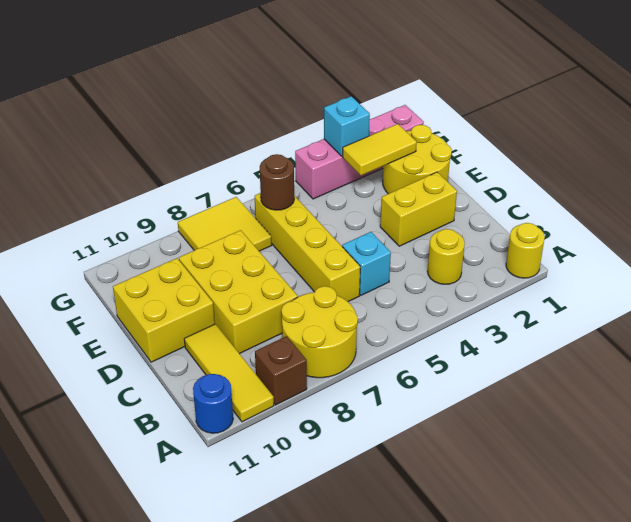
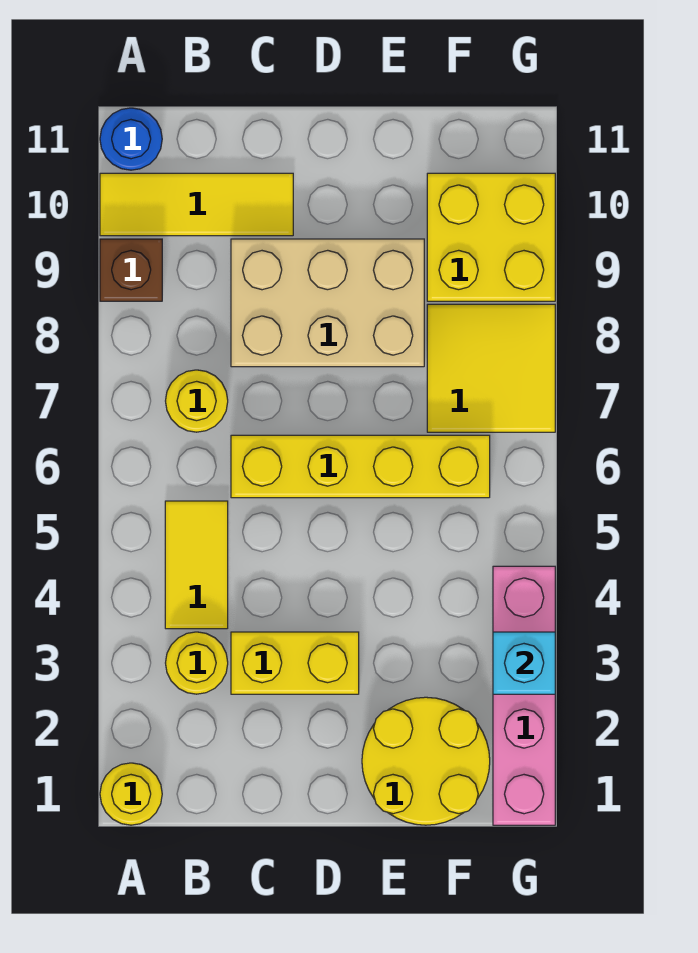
yellow round brick A7:B8 level 1 -> yellow round brick B7 level 1
cyan brick C5 level 1 -> none
yellow brick C8:E9 level 1 -> tan brick C8:E9 level 1
yellow brick D2:D3 level 1 -> yellow brick C3:D3 level 1
yellow brick D10:E11 level 1 -> yellow brick F9:G10 level 1
yellow tile F2:F3 level 2 -> yellow tile B4:B5 level 1
brown round brick F6 level 2 -> none

